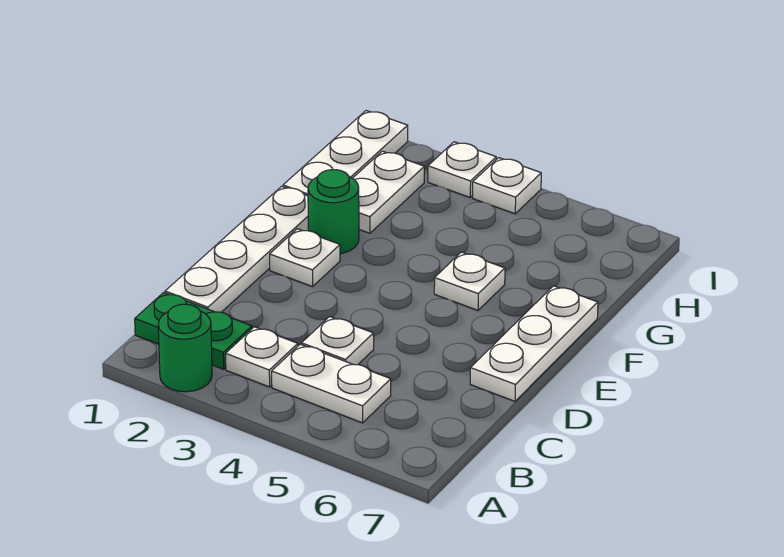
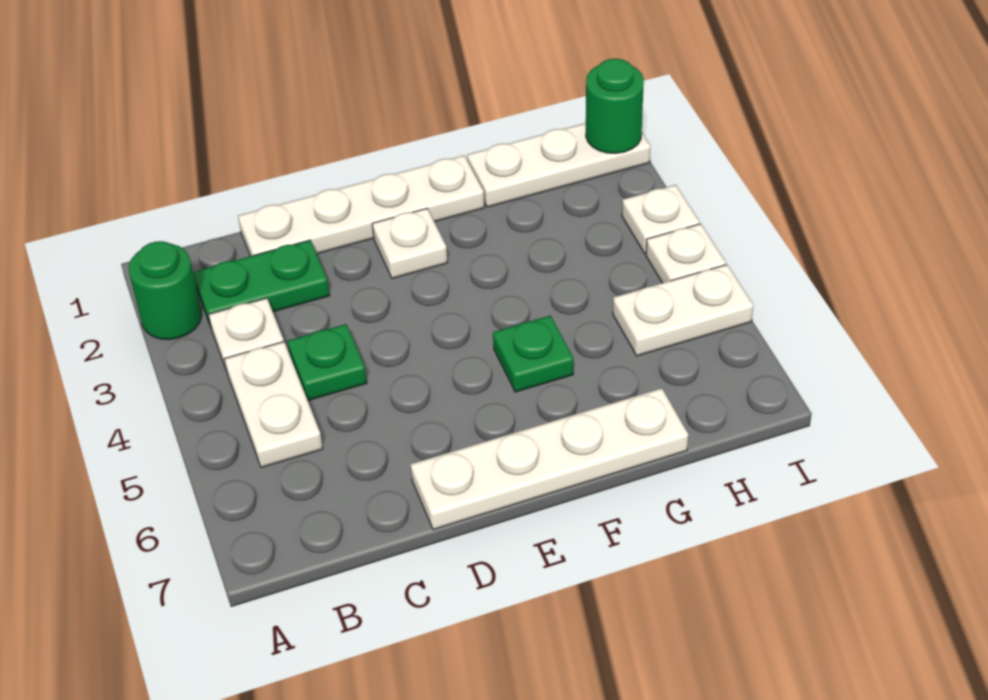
green plate B1:B2 level 1 -> green plate B2:C2 level 1
white plate C4 level 1 -> green plate C4 level 1
white plate D7:F7 level 1 -> white plate D7:G7 level 1
green round brick F2 level 1 -> green round brick I1 level 2
white plate F5 level 1 -> green plate F5 level 1
white plate G2:H2 level 1 -> white plate H5:I5 level 1

